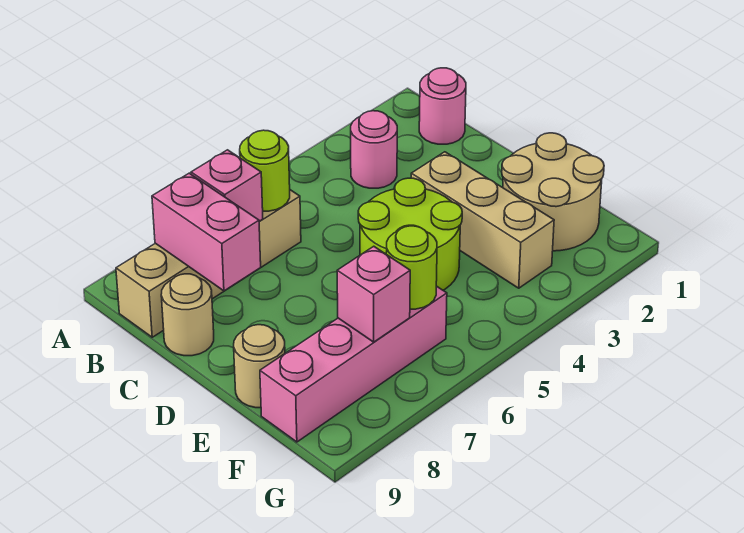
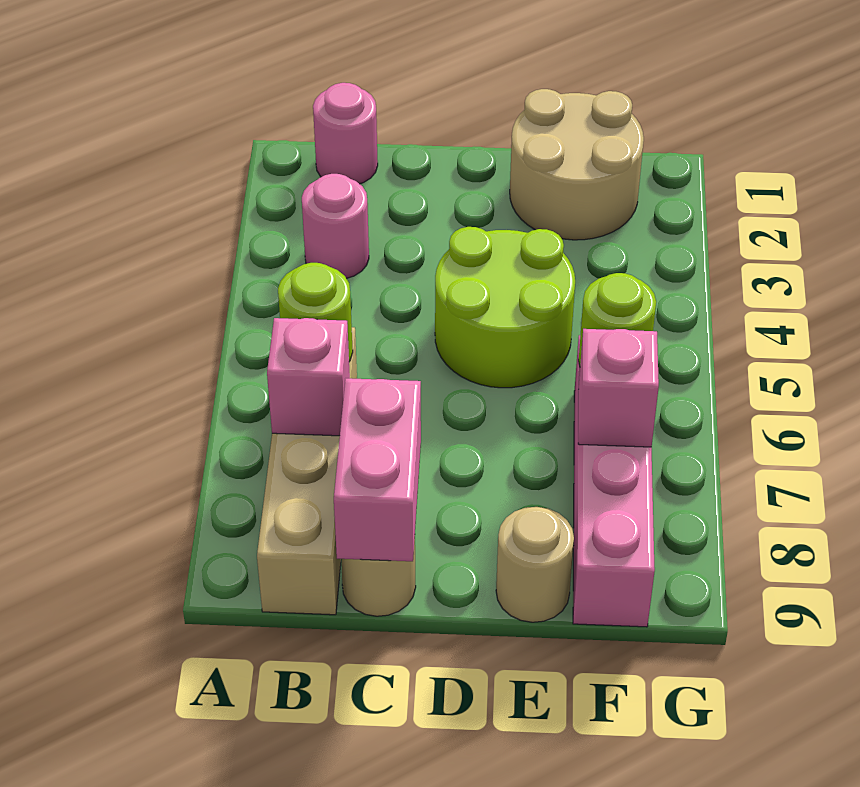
pink brick B8:C8 level 2 -> pink brick C8:C9 level 2
tan brick D3:F3 level 1 -> none

